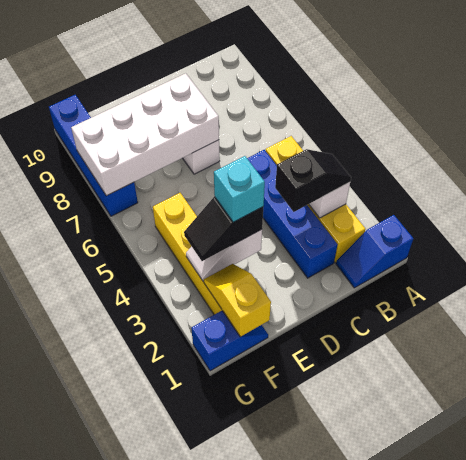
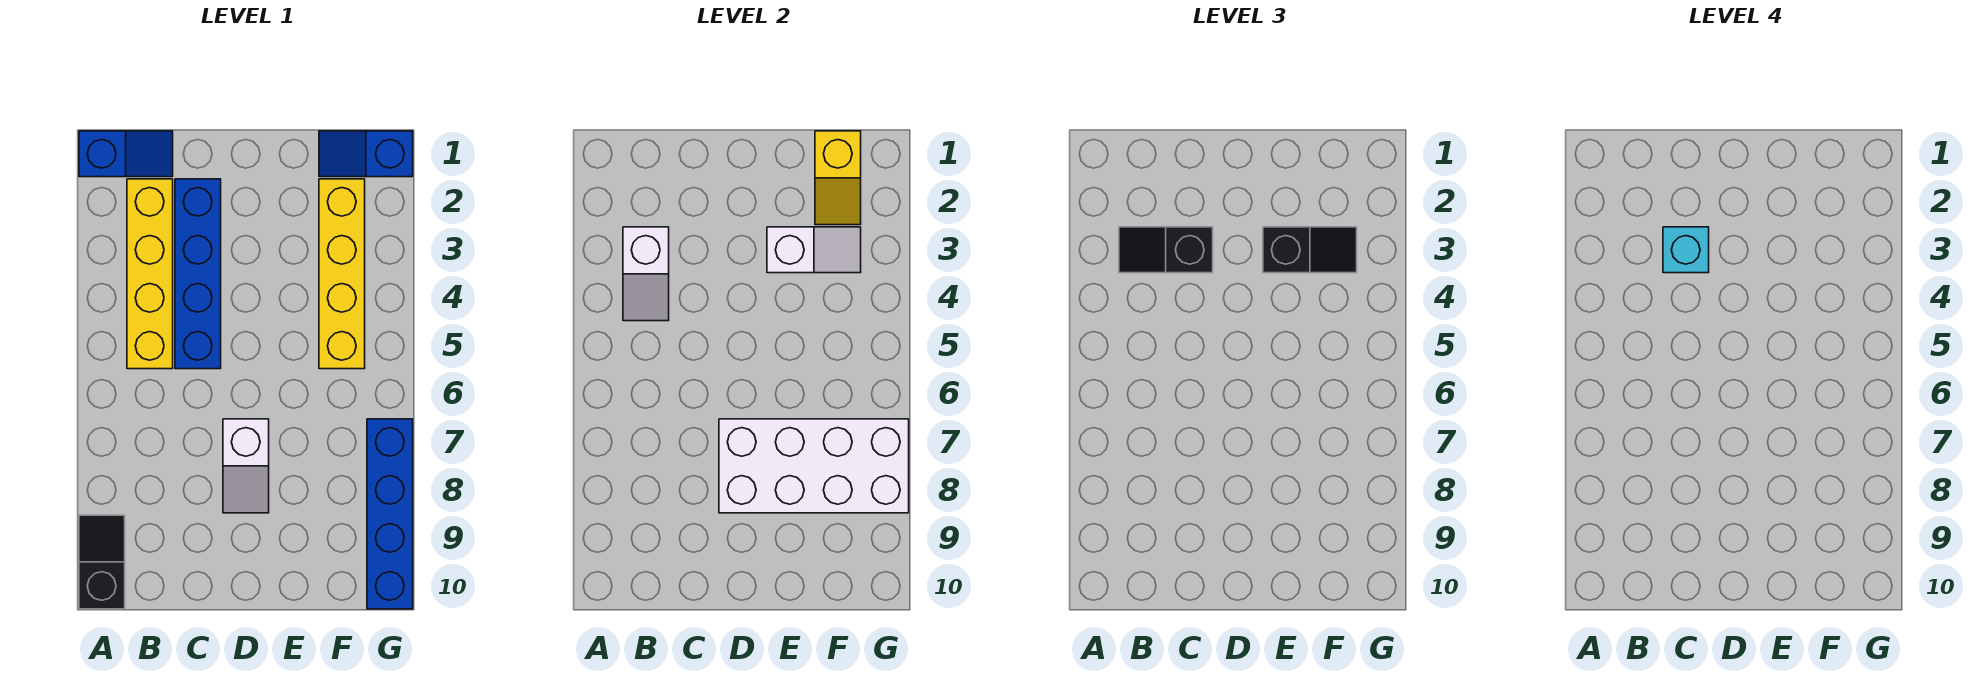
none -> black slope A9:A10 level 1 top 10
cyan brick E3 level 4 -> cyan brick C3 level 4

